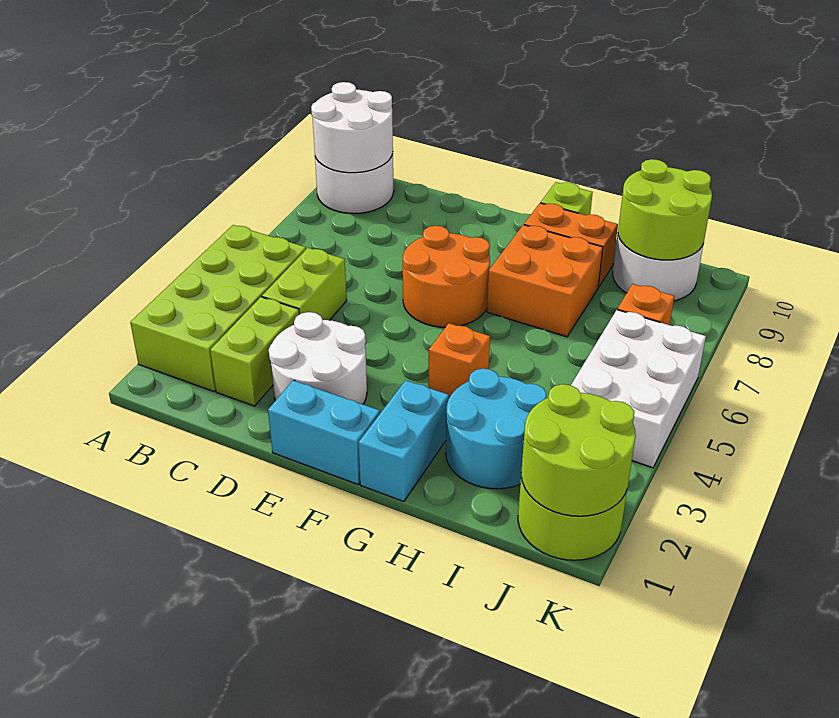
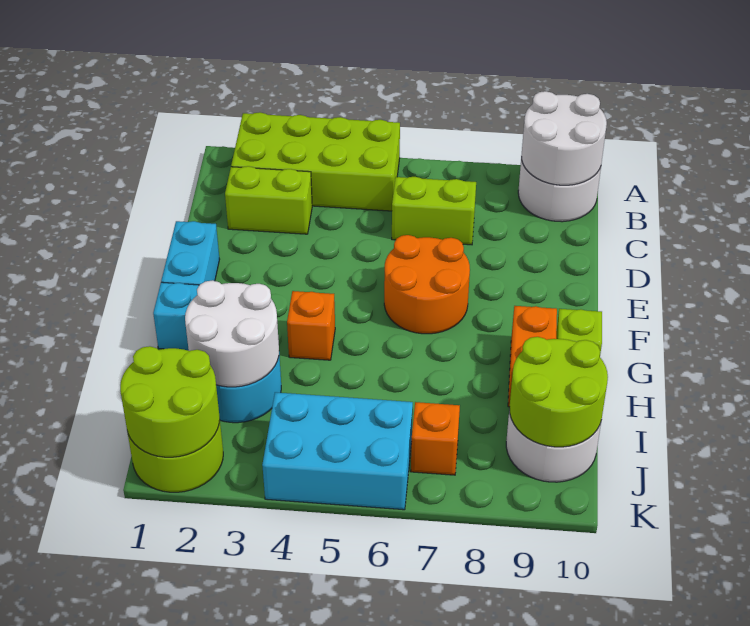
lime brick C4:C5 level 1 -> lime brick C6:C7 level 1
white round brick D2:E3 level 1 -> white round brick H2:I3 level 2
orange brick G7:H8 level 1 -> none
white brick J4:K6 level 1 -> cyan brick J4:K6 level 1

